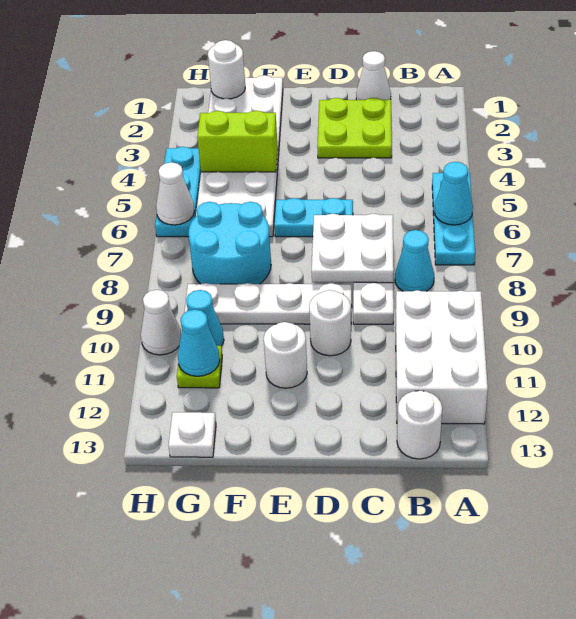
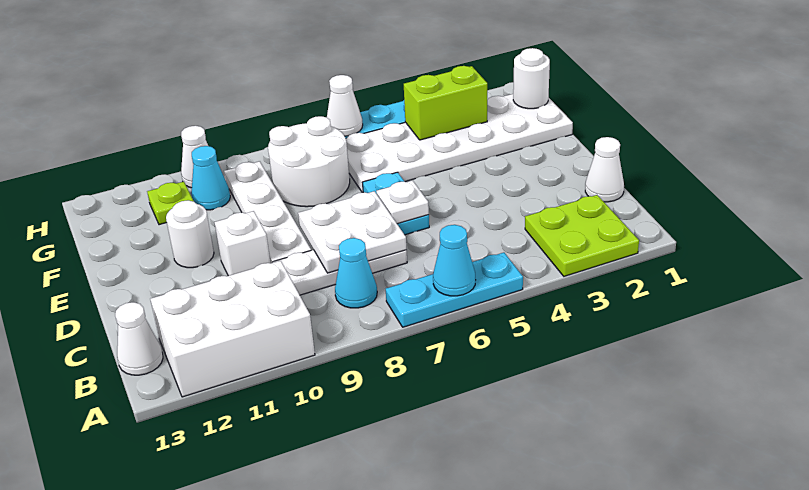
white round brick B13 level 1 -> white cone B13 level 1
lime plate C2:D3 level 1 -> lime plate A2:B3 level 1
white round brick D10 level 1 -> white brick D10 level 1
lime brick F4:G4 level 2 -> lime brick G3:G4 level 2
cyan round brick F7:G8 level 1 -> white round brick F7:G8 level 1
cyan cone G11 level 2 -> none
white plate G13 level 1 -> white plate D6 level 2

